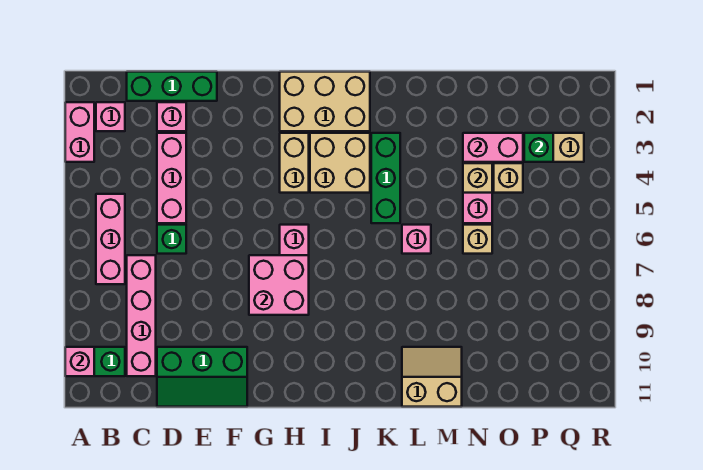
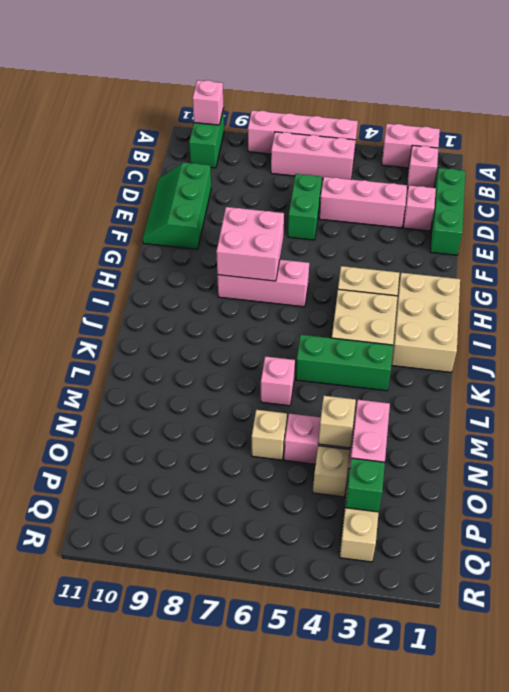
pink brick C7:C10 level 1 -> pink brick A5:A8 level 1
green brick D6 level 1 -> green brick D6:E6 level 1
tan slope L10:M11 level 1 top 11 -> none

